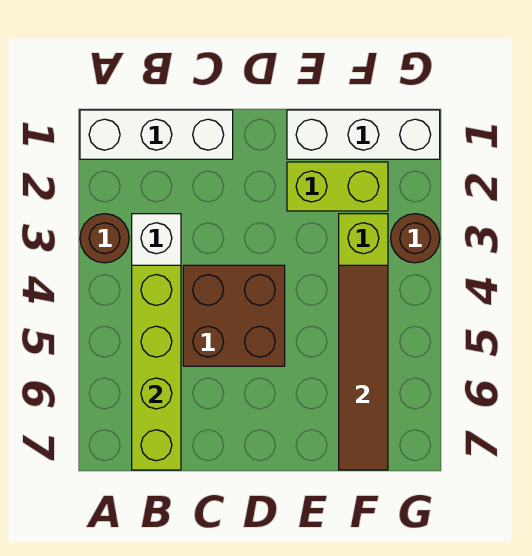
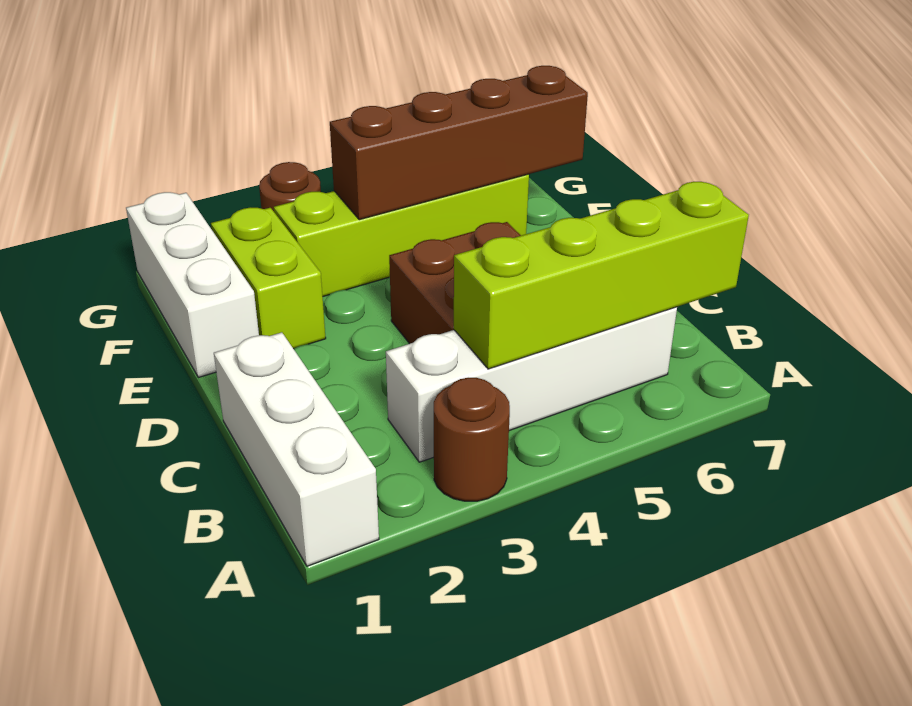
brown tile F4:F7 level 2 -> brown brick F4:F7 level 2

